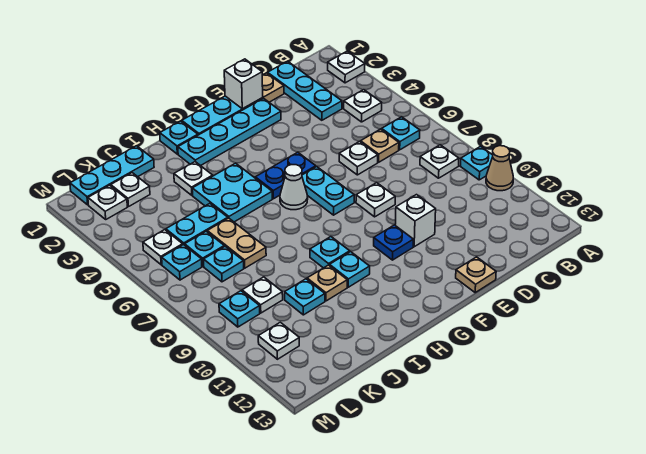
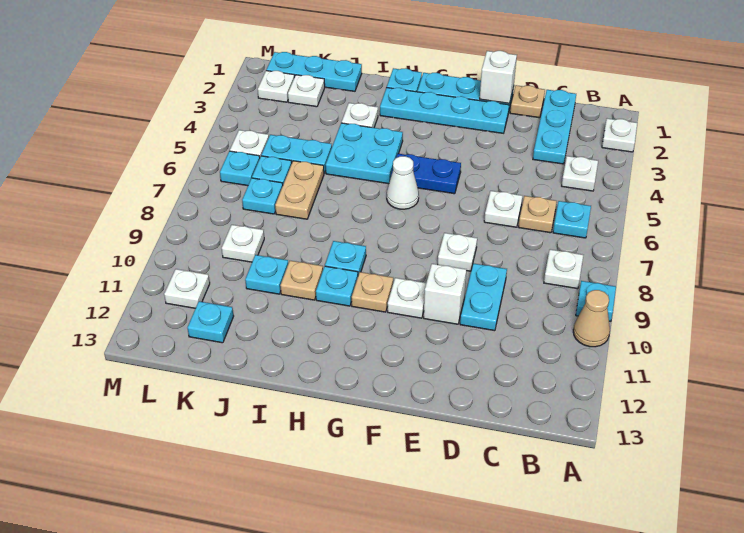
tan plate E13 level 1 -> tan plate G10 level 1
cyan plate F6:F7 level 1 -> cyan plate D9:D10 level 1
blue plate F10 level 1 -> white plate F10 level 1
cyan plate L9 level 1 -> cyan plate K12 level 1

